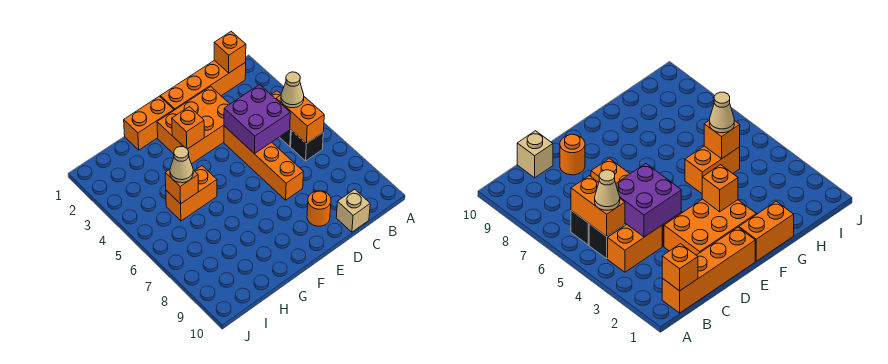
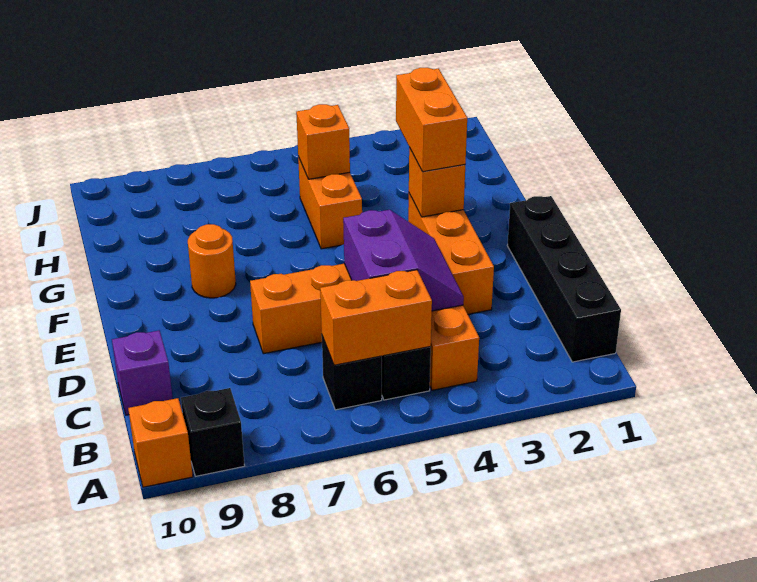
none -> black brick A9 level 1
orange brick B1:E1 level 1 -> black brick B1:E1 level 1
orange brick B1 level 2 -> orange brick A10 level 1
tan cone B5 level 3 -> none
purple brick C4:D5 level 2 -> purple slope C4:D5 level 2 top 5
tan brick C10 level 1 -> purple brick C10 level 1
orange brick D2:F3 level 1 -> orange brick D3:F3 level 1
orange round brick D9 level 1 -> orange round brick F8 level 1
orange brick F1:G1 level 1 -> orange brick F3:G3 level 3
tan cone H5 level 3 -> none

